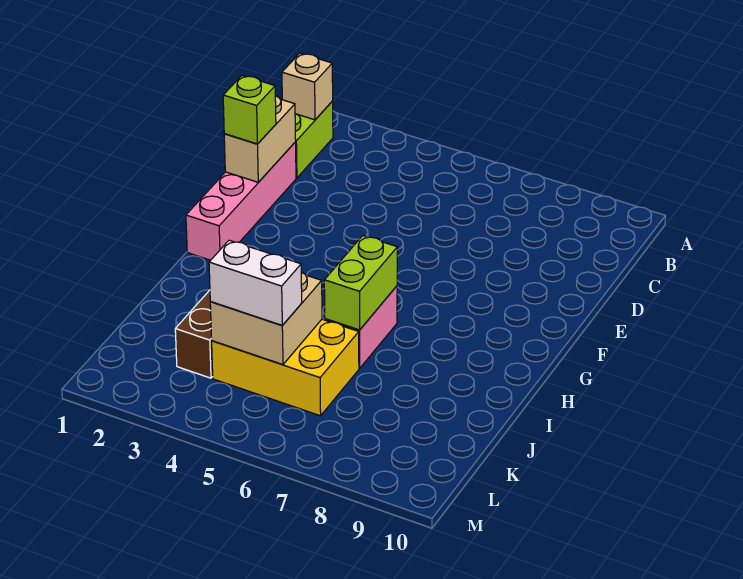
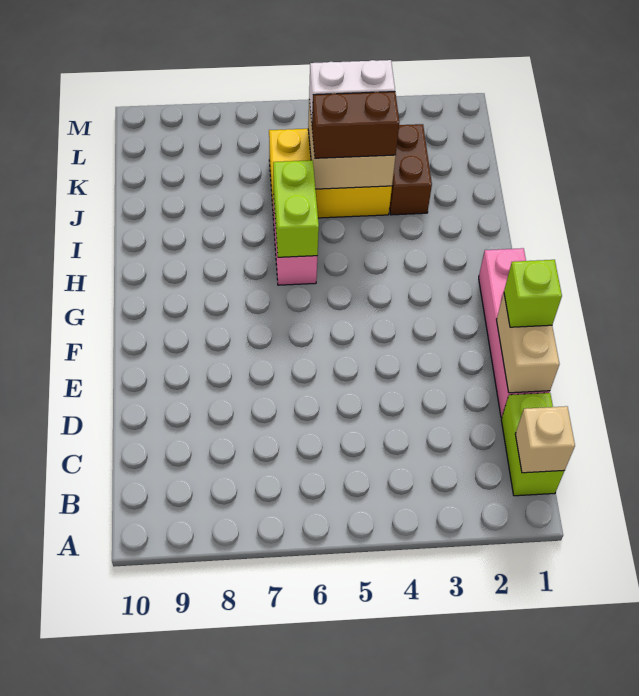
none -> brown brick J4:J5 level 3

